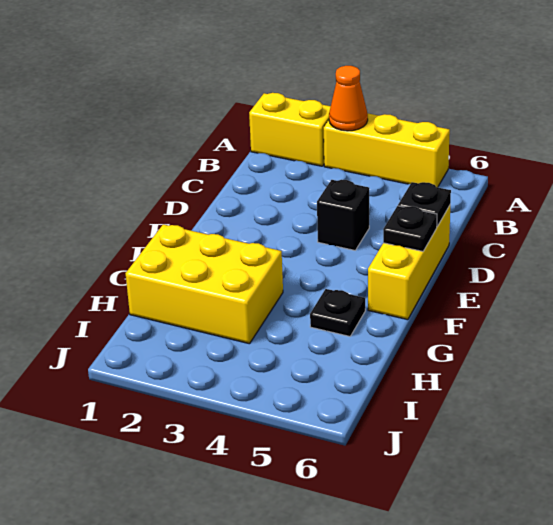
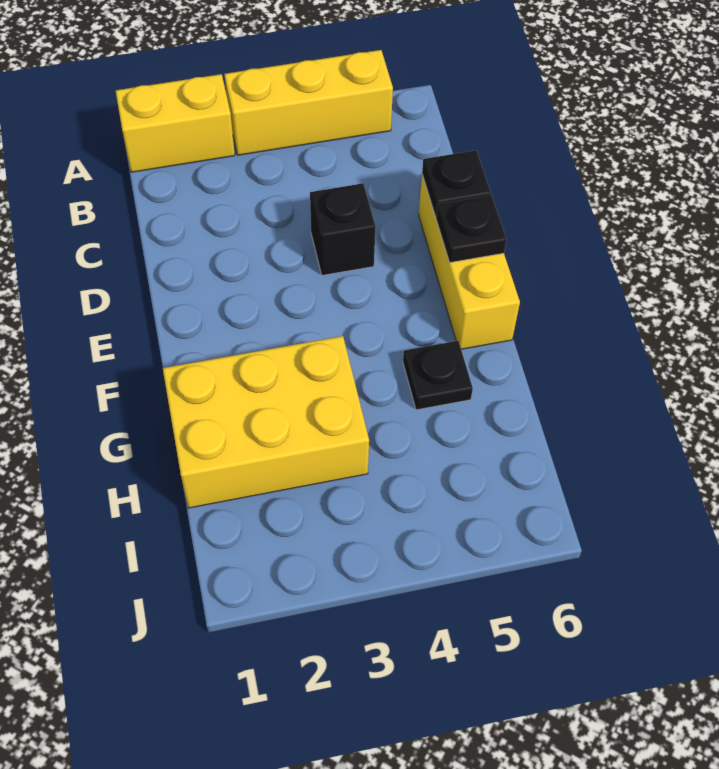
orange cone A3 level 2 -> none

